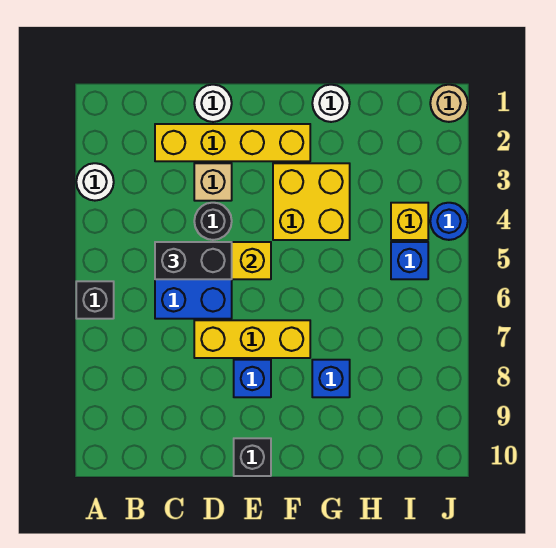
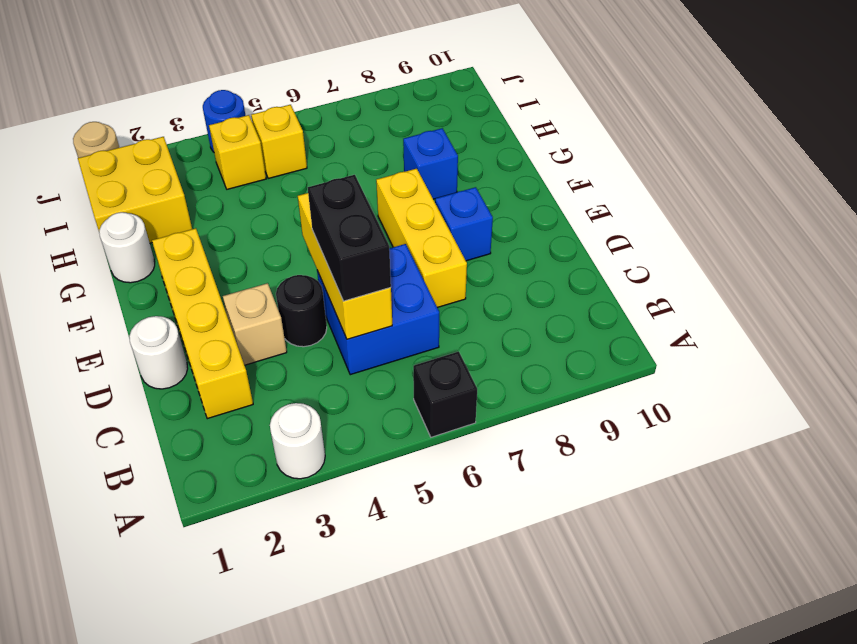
black brick E10 level 1 -> none
yellow brick F3:G4 level 1 -> yellow brick H1:I2 level 1
blue brick I5 level 1 -> yellow brick I5 level 1

